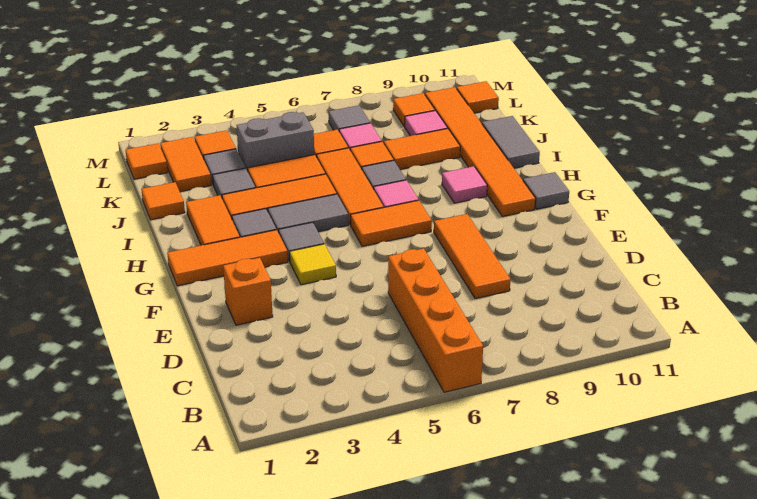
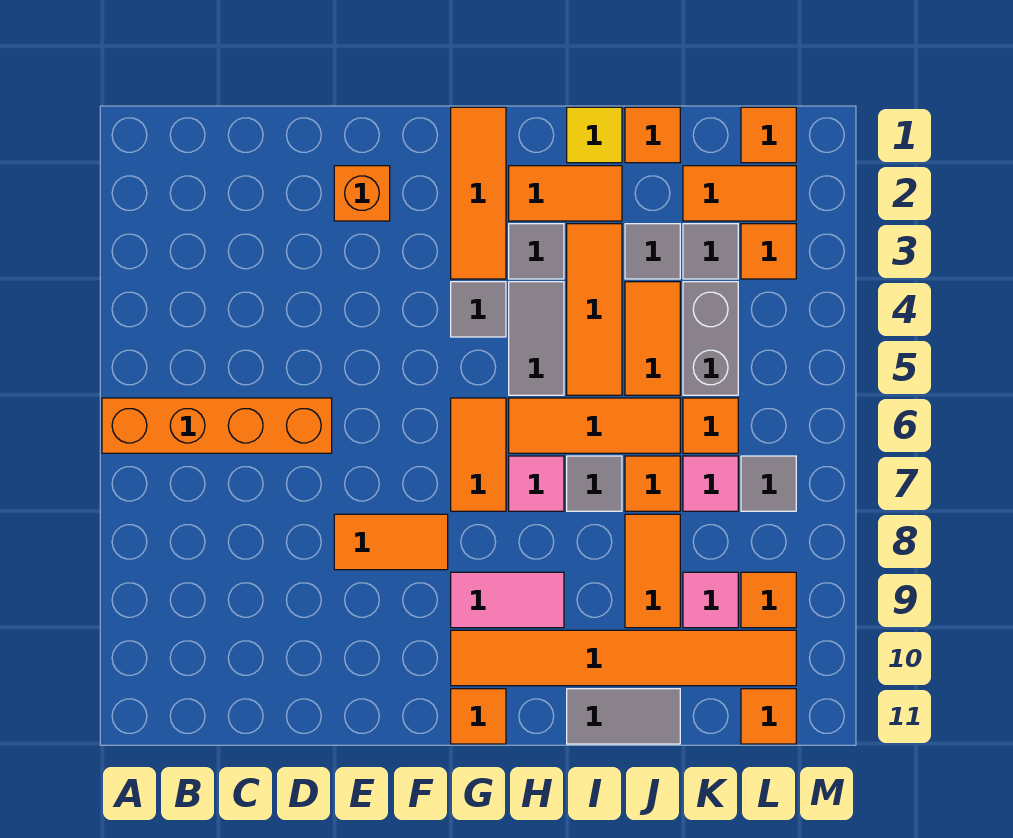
orange tile D8:F8 level 1 -> orange tile E8:F8 level 1
yellow tile F4 level 1 -> yellow tile I1 level 1
grey tile G11 level 1 -> orange tile G11 level 1
pink tile H9 level 1 -> pink tile G9:H9 level 1

